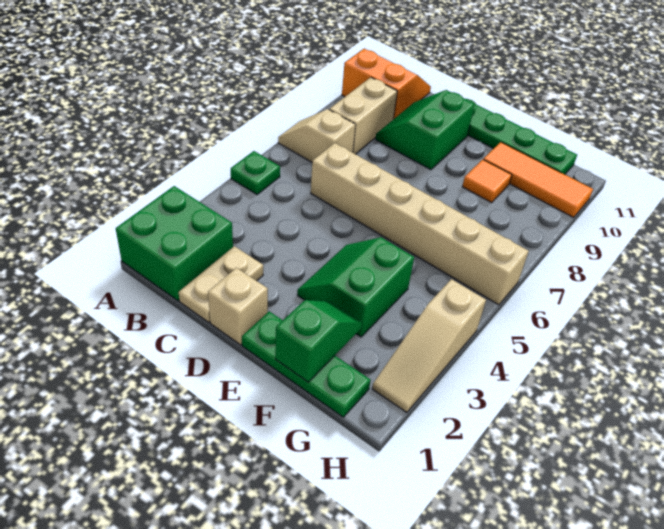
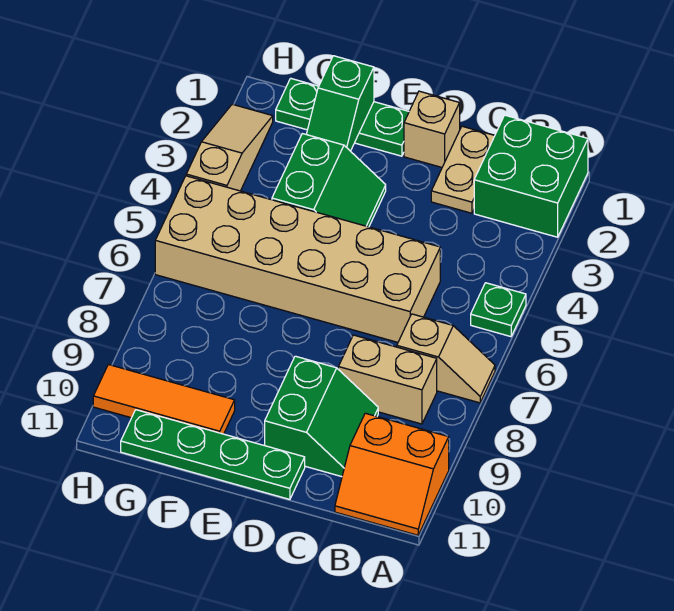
tan brick B8:B9 level 1 -> tan brick B8:C8 level 1
tan brick C6:H6 level 1 -> tan brick C5:H6 level 1
orange tile F9 level 1 -> none

